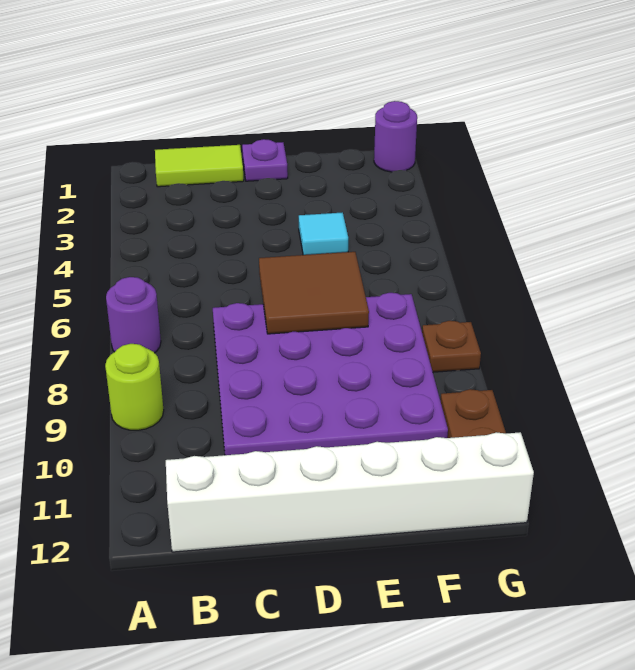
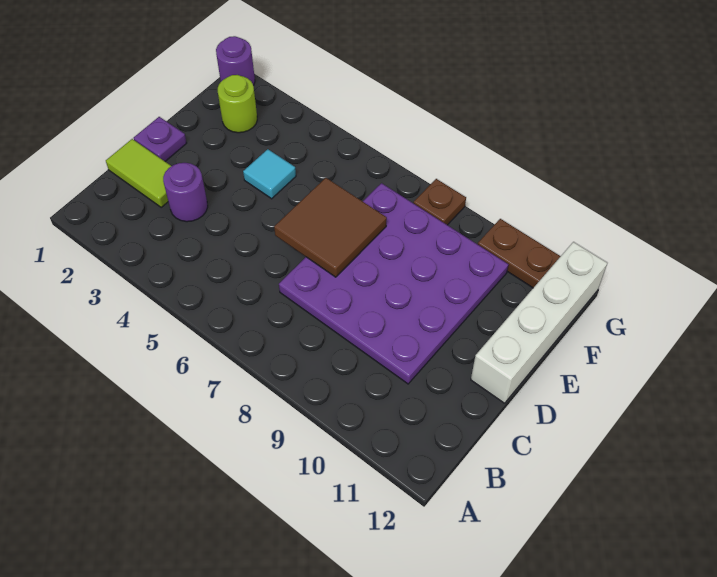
purple round brick A7 level 1 -> purple round brick C3 level 1
lime round brick A9 level 1 -> lime round brick F2 level 1
lime tile B1:C1 level 1 -> lime tile C1:C2 level 1
white brick B12:G12 level 1 -> white brick D12:G12 level 1

